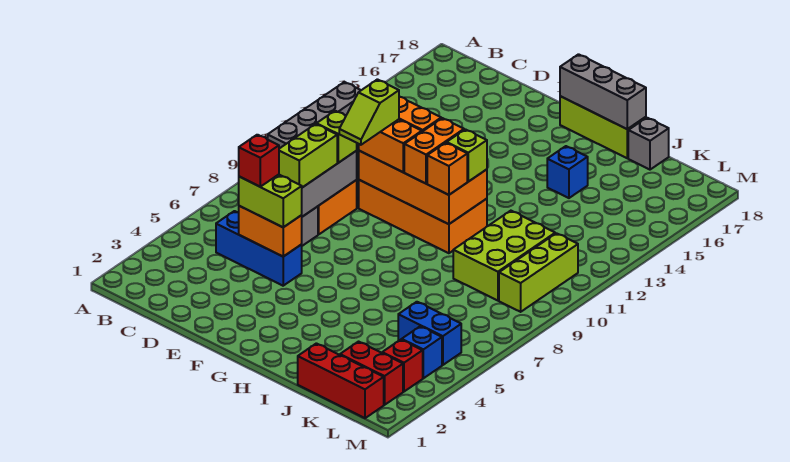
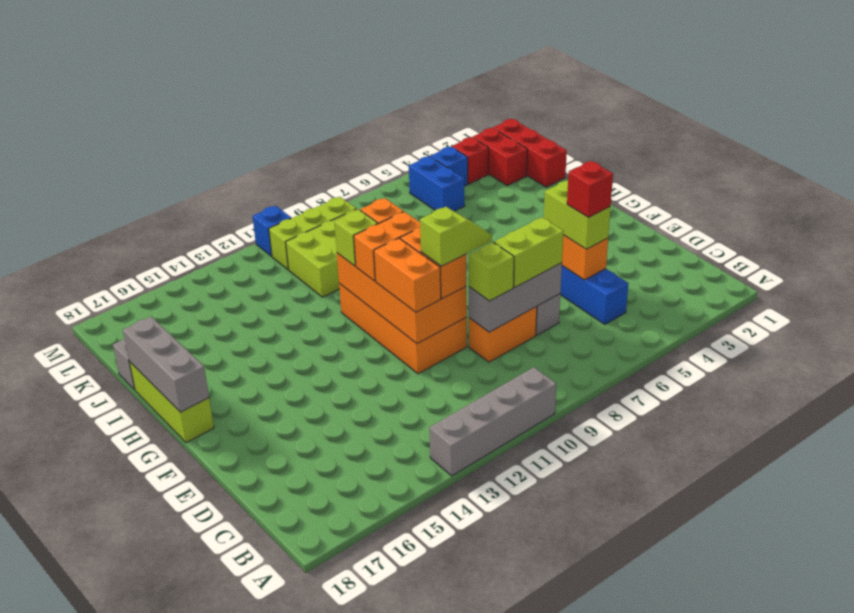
blue brick I15 level 1 -> blue brick M11 level 1

